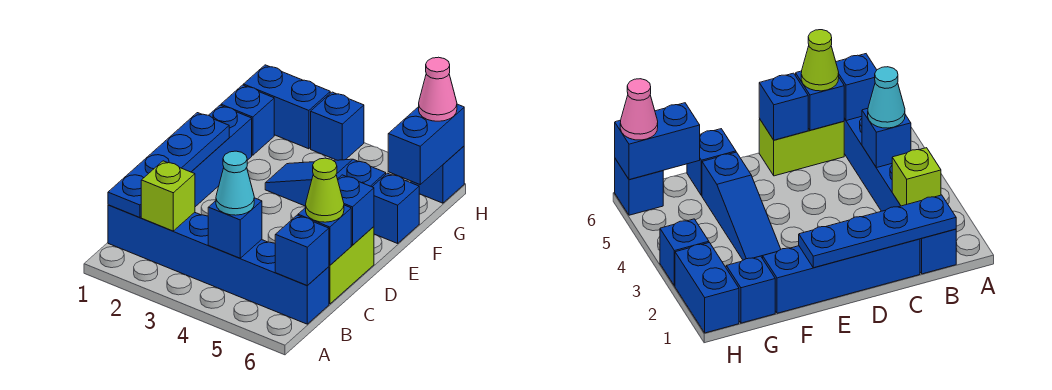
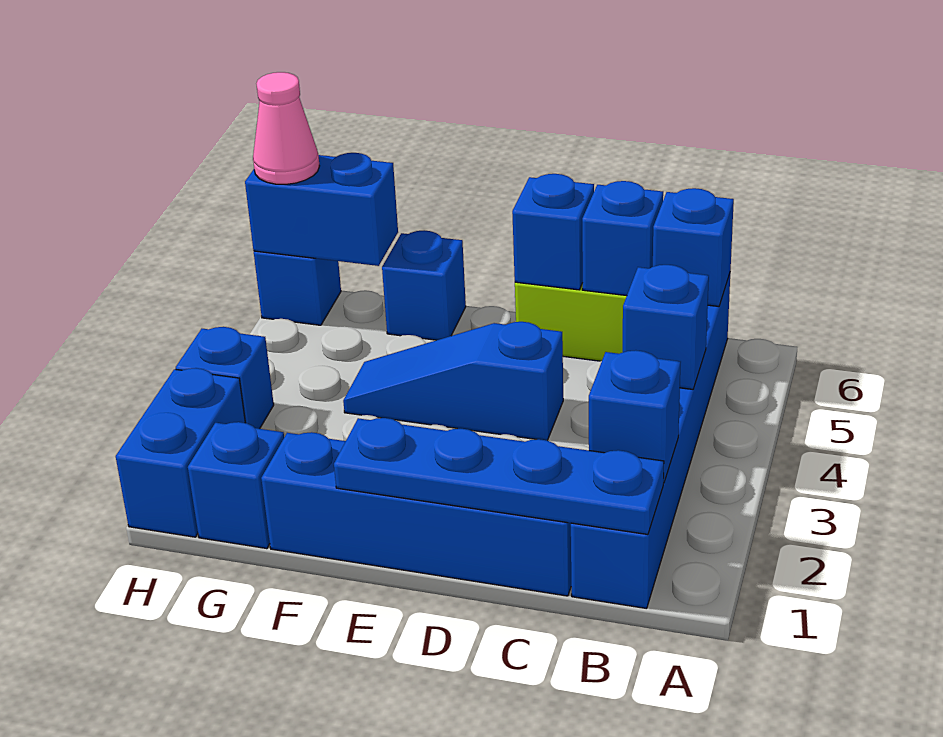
lime brick B2 level 2 -> blue brick B2 level 2
cyan cone B4 level 3 -> none
lime cone C6 level 3 -> none
blue slope F3:F5 level 1 top 5 -> blue slope D4:F4 level 1 top D

